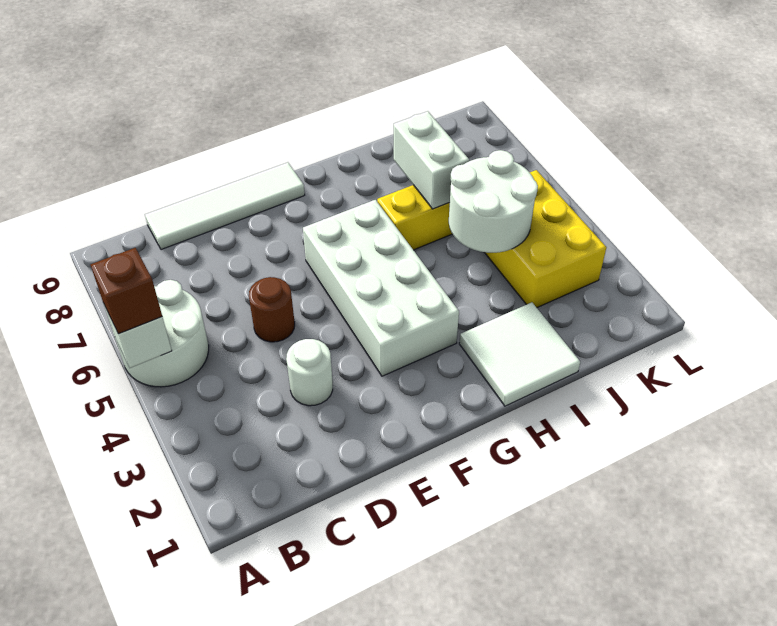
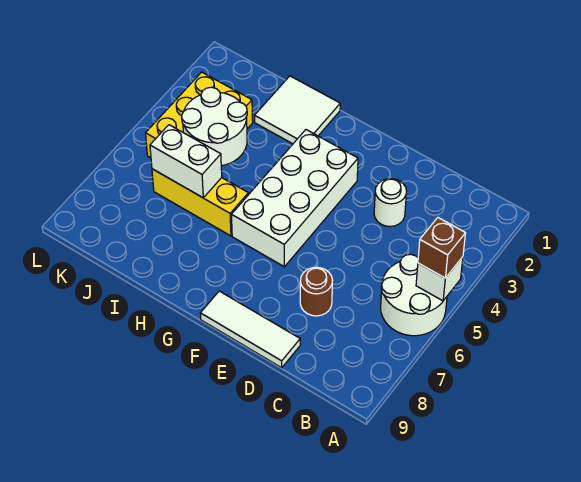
white tile C9:F9 level 1 -> white tile D9:F9 level 1
brown round brick D5 level 1 -> brown round brick D7 level 1
white brick I6:I7 level 2 -> white brick I6:J6 level 2

